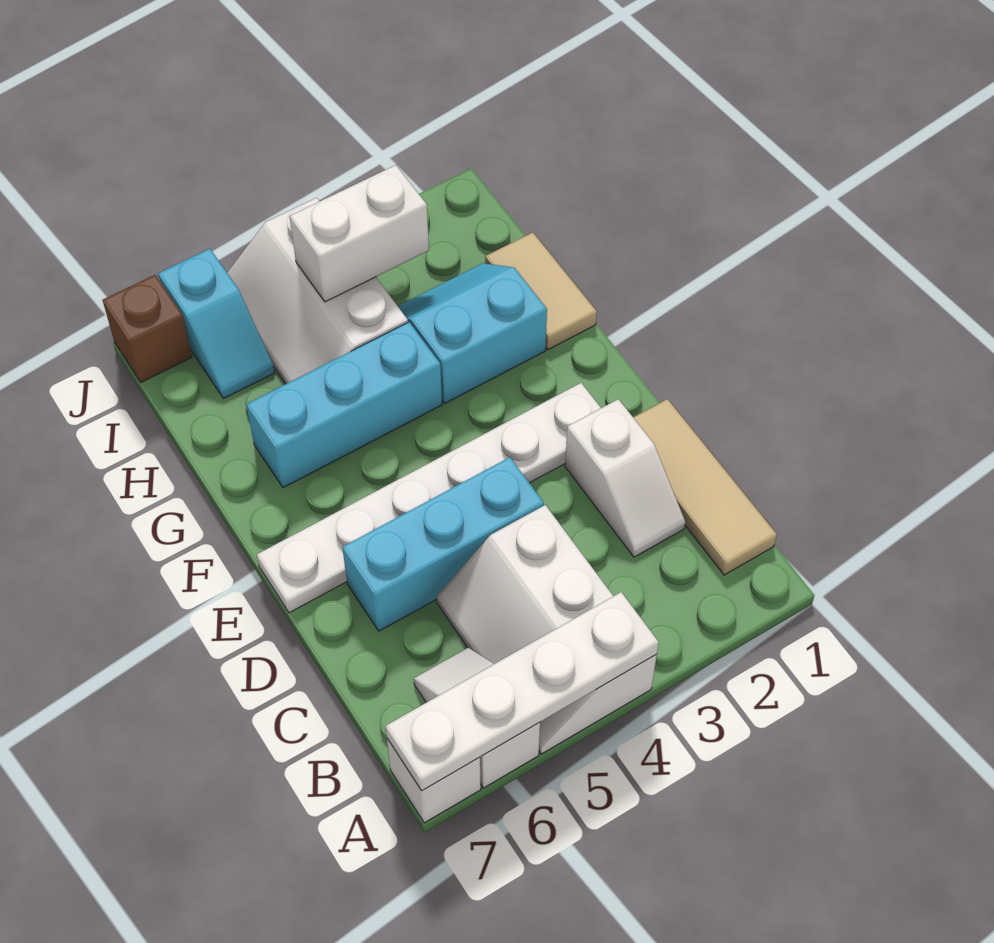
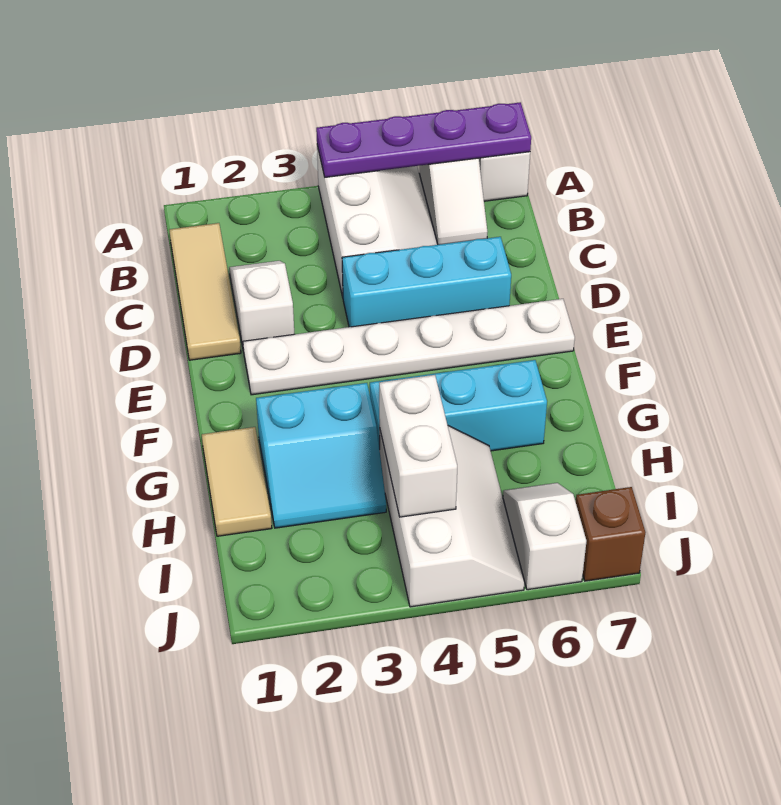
white plate A4:A7 level 2 -> purple plate A4:A7 level 2
white brick I3:I4 level 2 -> white brick H4:I4 level 2
cyan slope I6:J6 level 1 top J -> white slope I6:J6 level 1 top J

